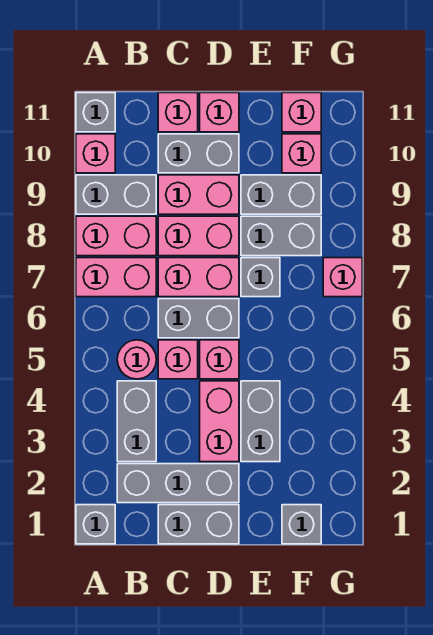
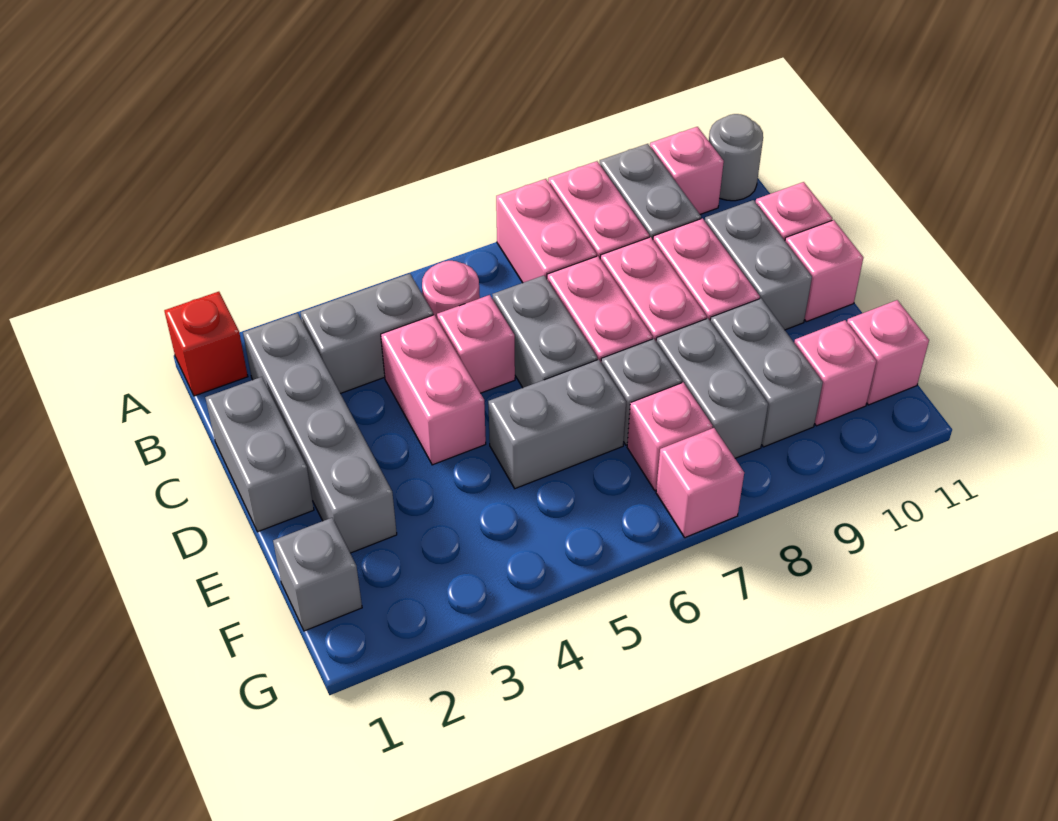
grey brick A1 level 1 -> red brick A1 level 1
grey brick A11 level 1 -> grey round brick A11 level 1
grey brick B2:D2 level 1 -> grey brick B2:E2 level 1
pink brick D3:D4 level 1 -> pink brick C4:D4 level 1
pink brick D5 level 1 -> pink brick F7 level 1
grey brick E3:E4 level 1 -> grey brick E5:E6 level 1

